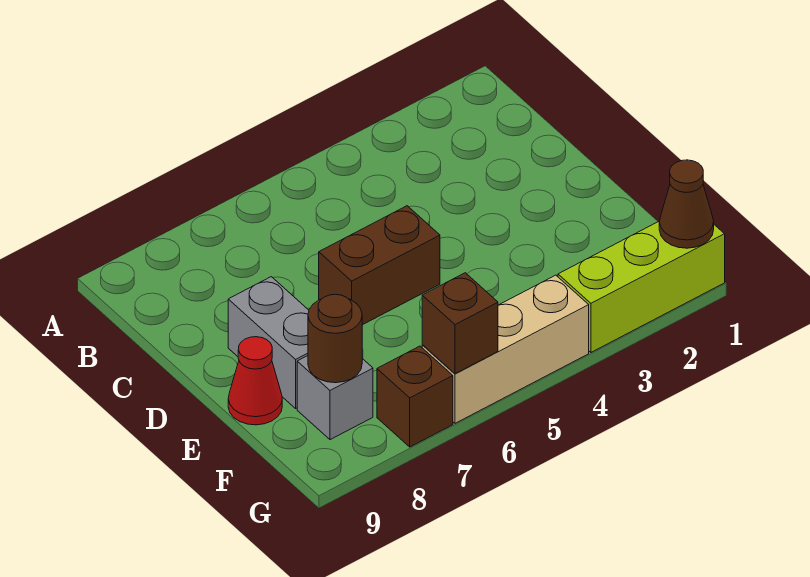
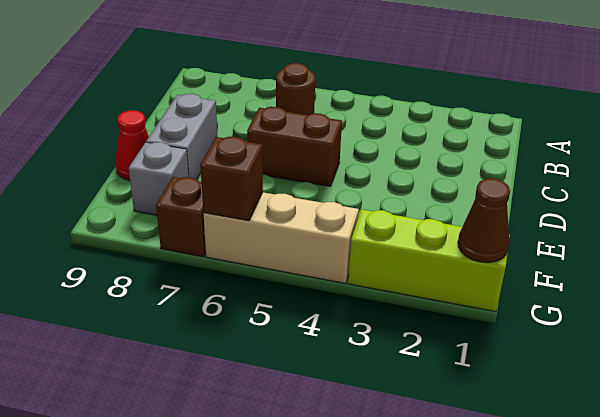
brown round brick F8 level 2 -> brown round brick B6 level 1

